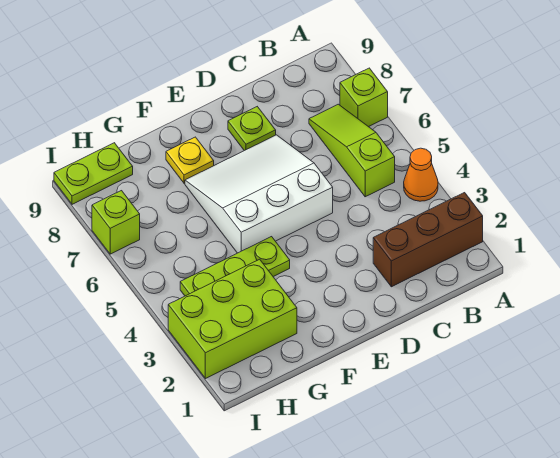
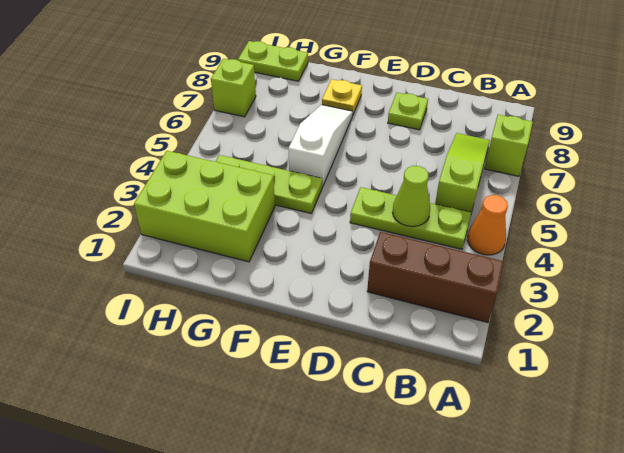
none -> lime plate B4:D4 level 1
none -> lime cone C4 level 2
white slope D5:F7 level 1 top 5 -> white slope F5:F7 level 1 top 5

